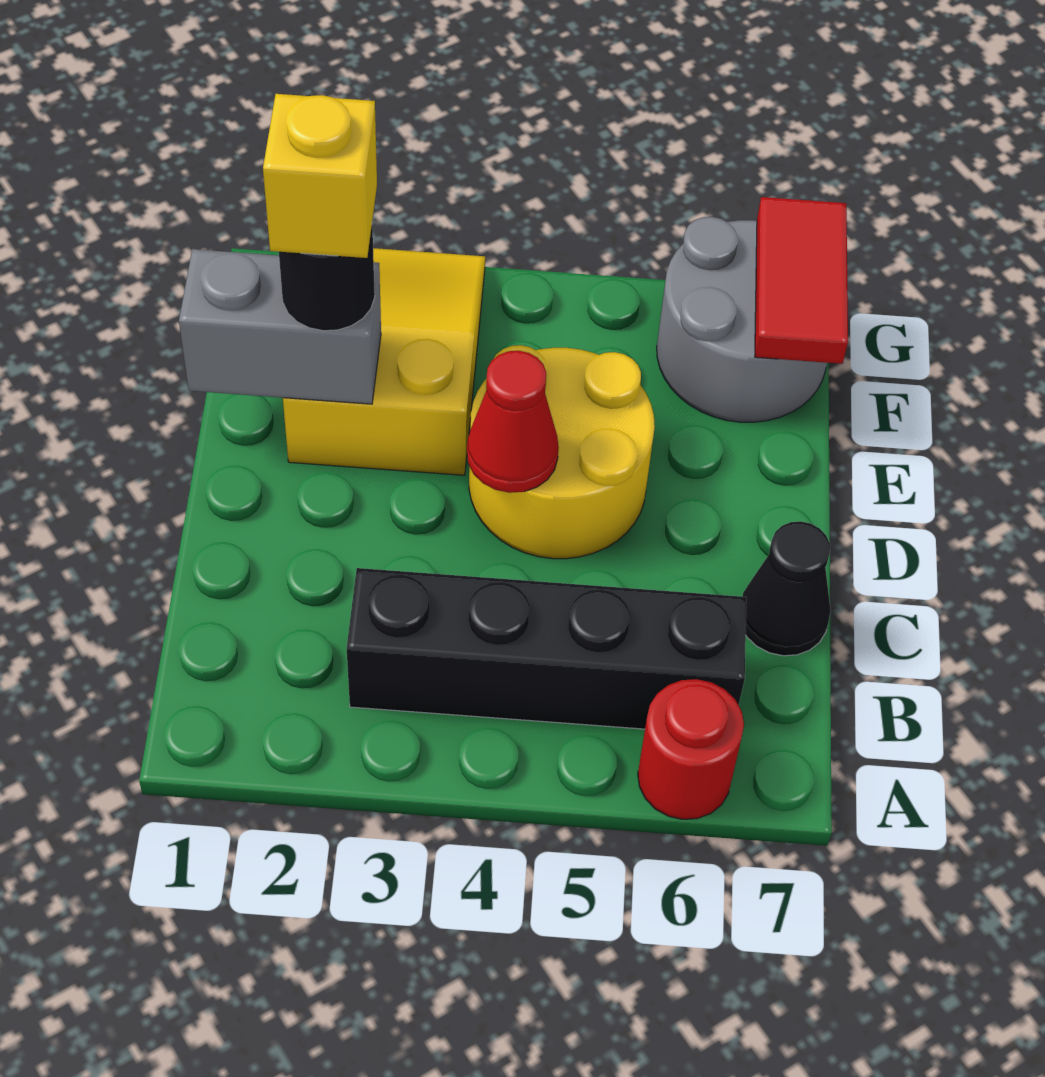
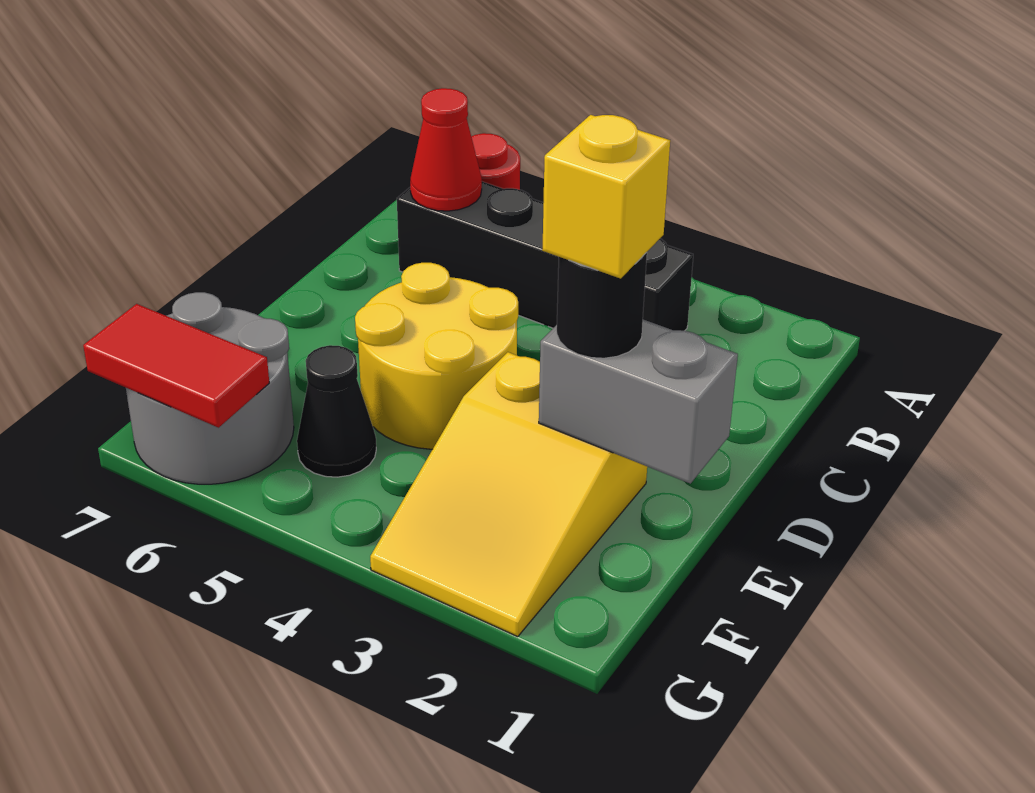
black cone C7 level 1 -> black cone F5 level 1
red cone D4 level 2 -> red cone B6 level 2
red tile F7:G7 level 2 -> red tile G6:G7 level 2

